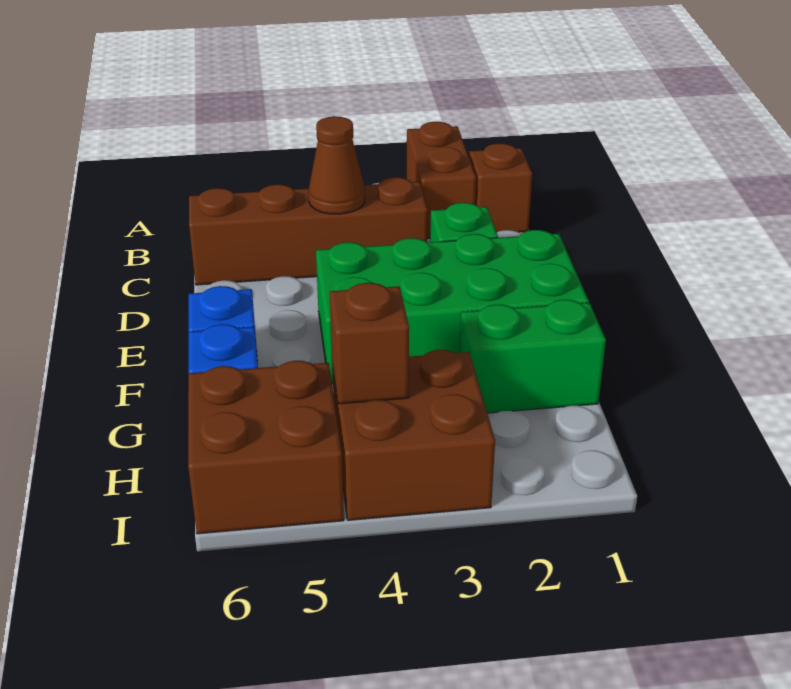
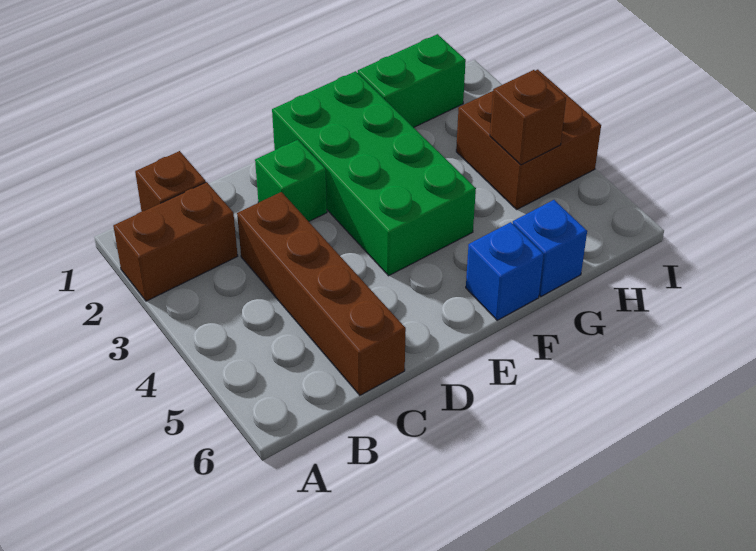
brown cone C4 level 2 -> none
green brick G1:G2 level 1 -> green brick G1:H1 level 1
brown brick H5:I6 level 1 -> none

